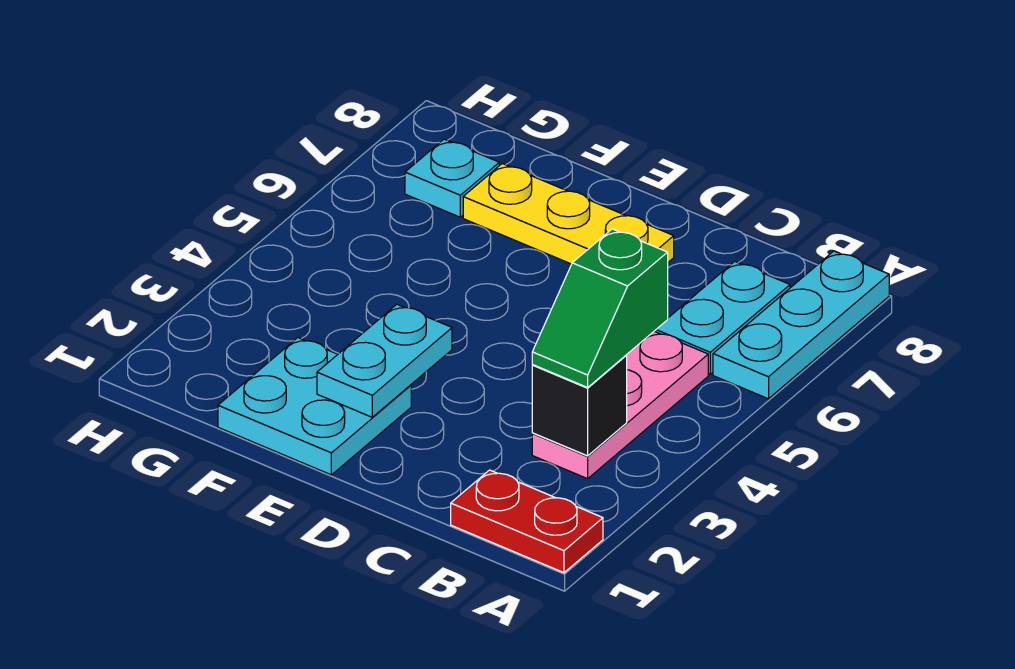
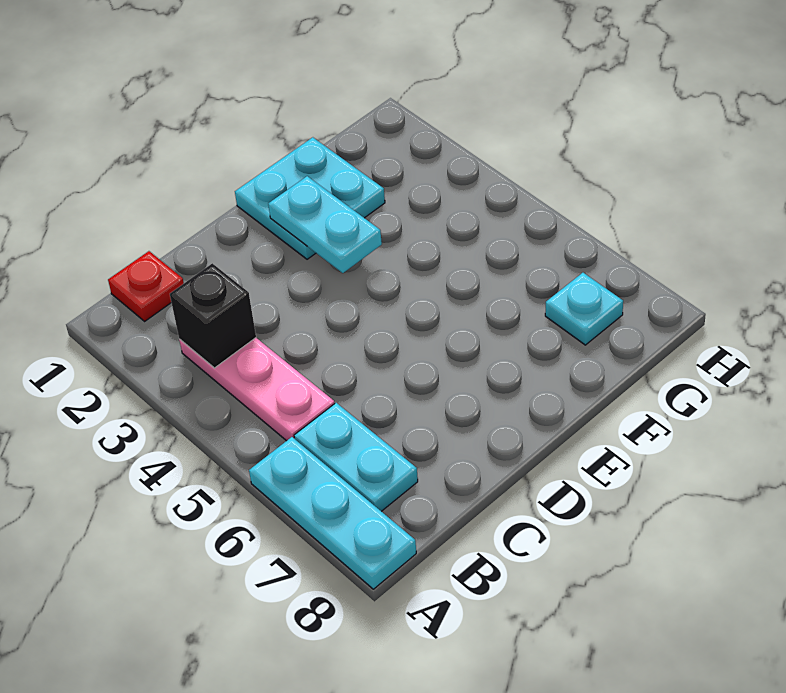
red plate A1:B1 level 1 -> red plate B1 level 1
green slope B3:B4 level 3 top 4 -> none
yellow plate D7:F7 level 1 -> none

